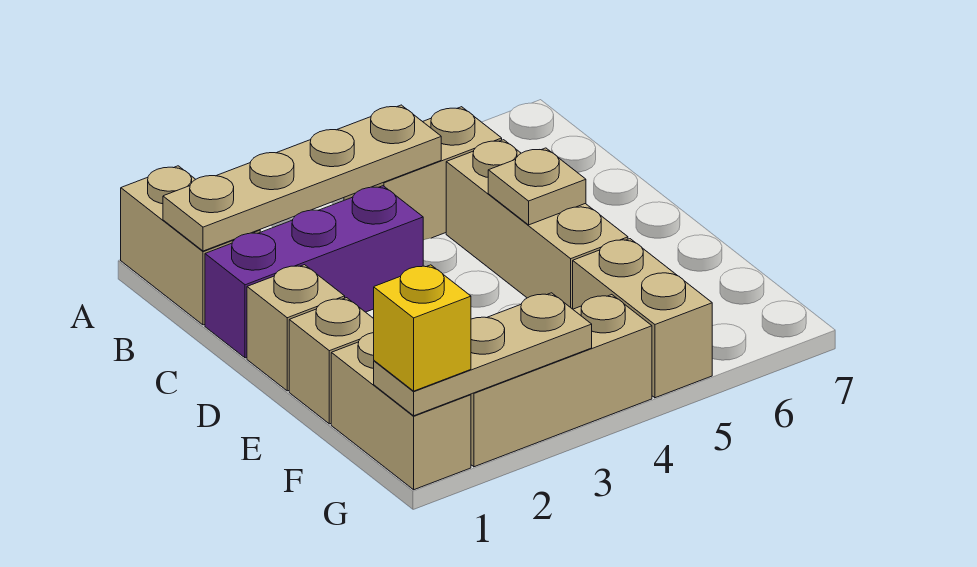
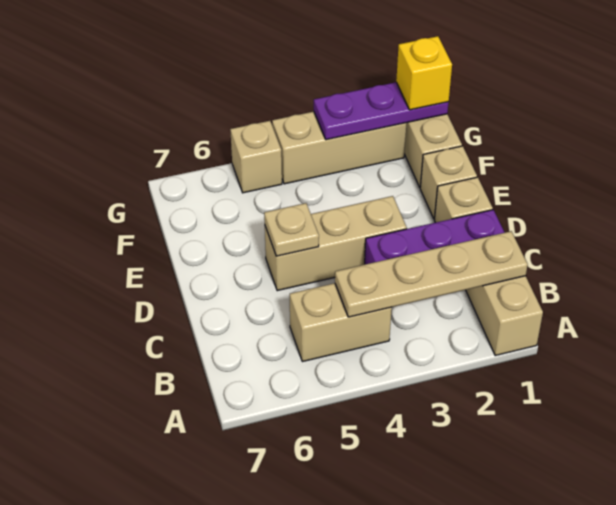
tan brick C5:E5 level 1 -> tan brick D3:D5 level 1
tan brick F5:G5 level 1 -> tan brick G5 level 1
tan plate G1:G3 level 2 -> purple plate G1:G3 level 2

